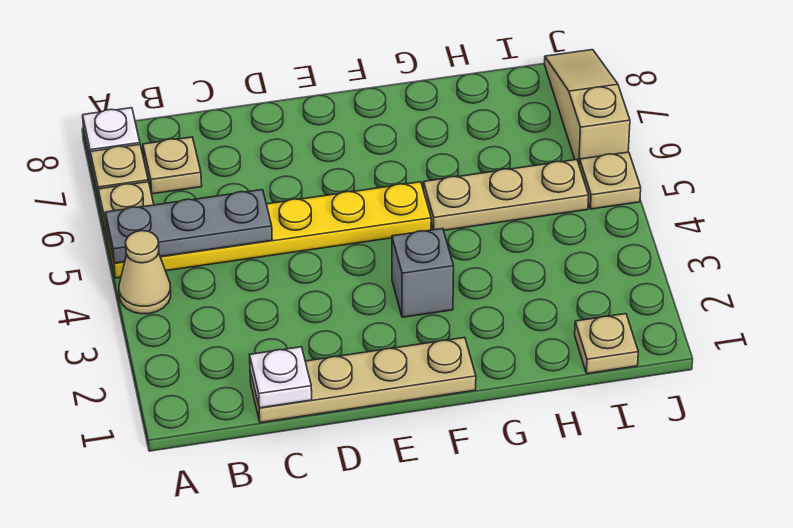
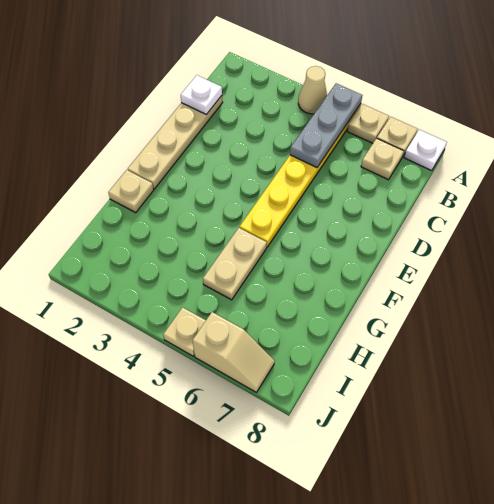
grey brick F3 level 1 -> none
tan plate G5:I5 level 1 -> tan plate G5:H5 level 1
tan plate I1 level 1 -> tan plate G1 level 1
tan slope J6:J8 level 1 top 6 -> tan slope J6:J7 level 1 top 6

